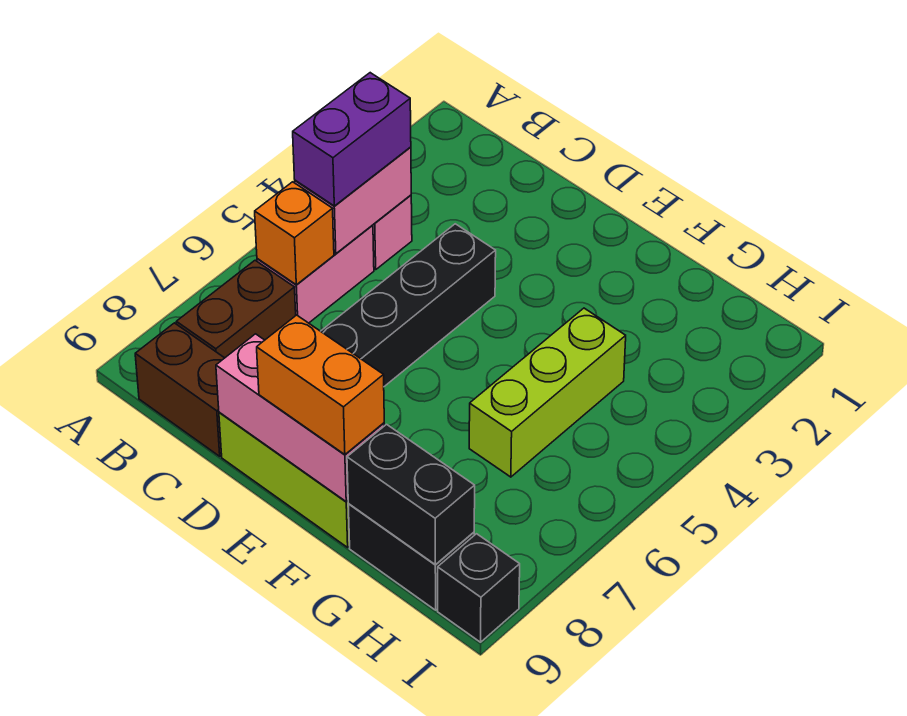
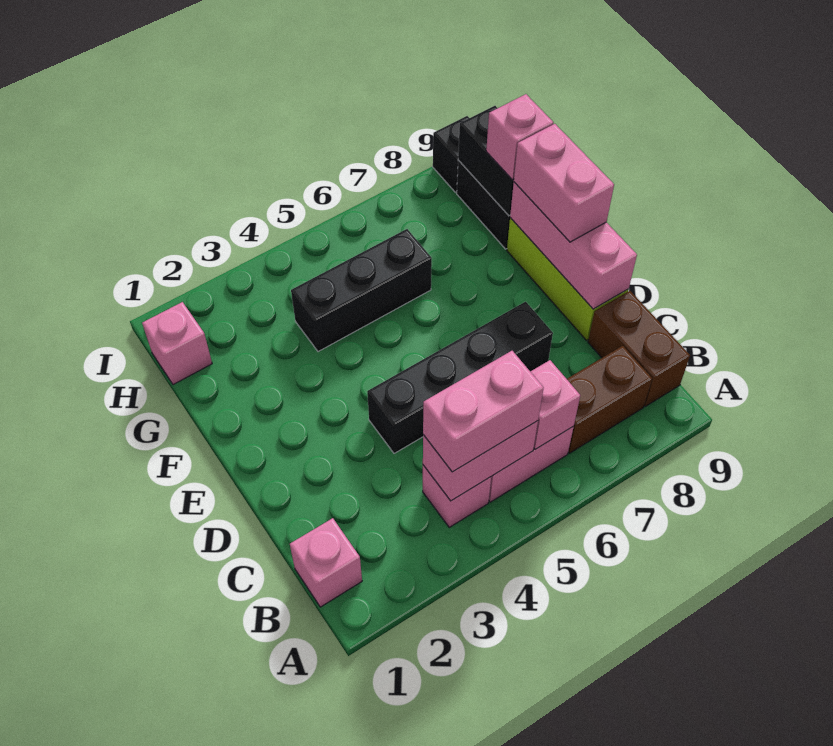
none -> pink brick B1 level 1
purple brick B4:B5 level 3 -> pink brick B4:B5 level 3
orange brick B6 level 2 -> pink brick B6 level 2
orange brick E9:F9 level 3 -> pink brick E9:F9 level 3
lime brick G4:G6 level 1 -> black brick G4:G6 level 1
none -> pink brick G9 level 3
none -> pink brick H1 level 1

